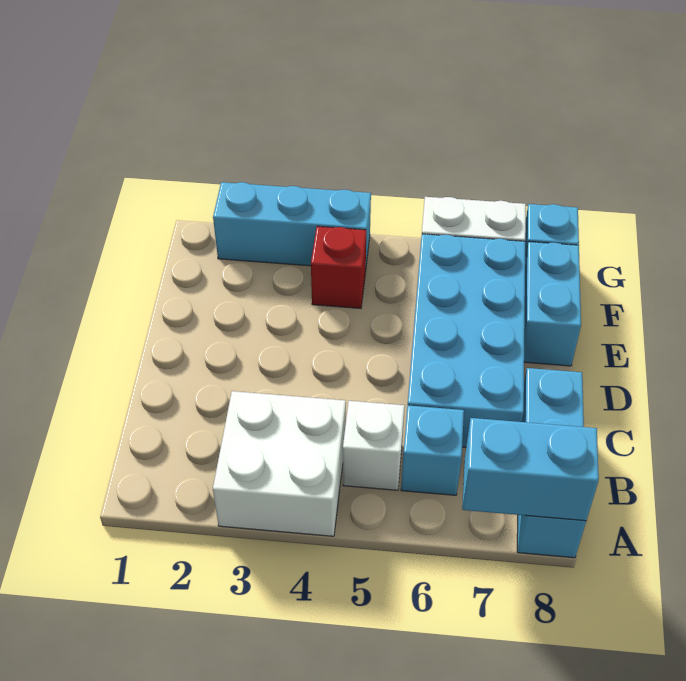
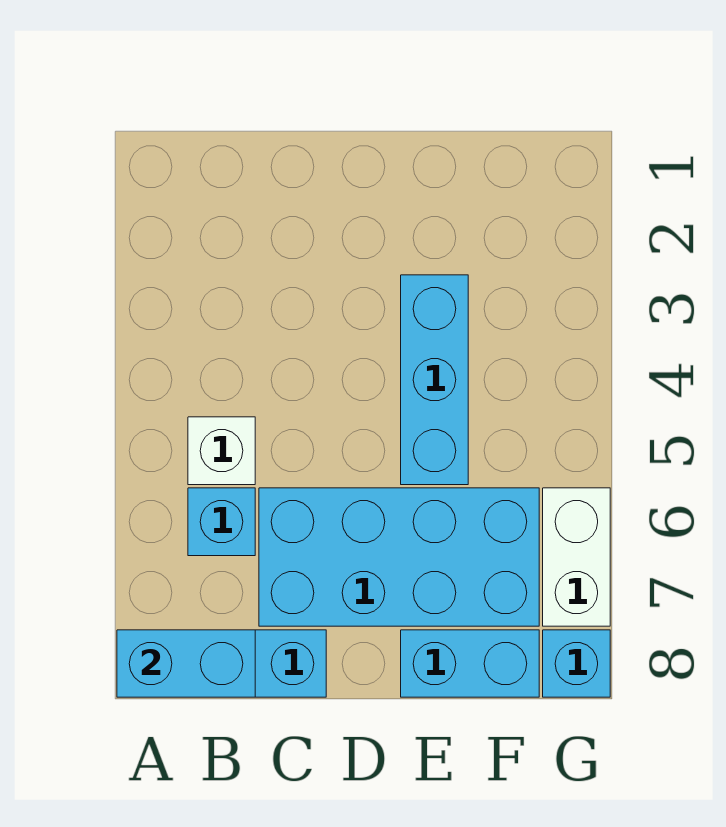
white brick A3:B4 level 1 -> none
cyan brick A7:A8 level 2 -> cyan brick A8:B8 level 2
red brick F4 level 1 -> none
cyan brick G2:G4 level 1 -> cyan brick E3:E5 level 1

